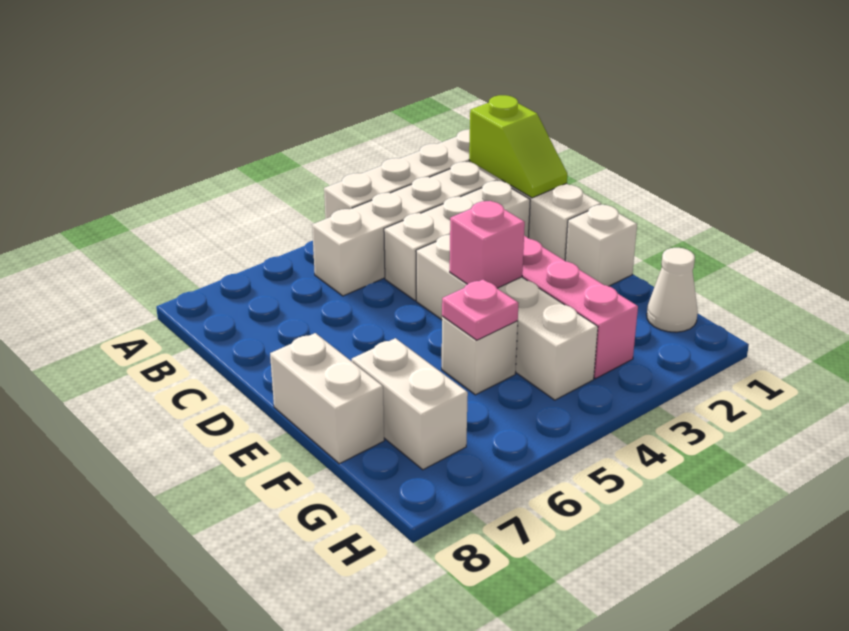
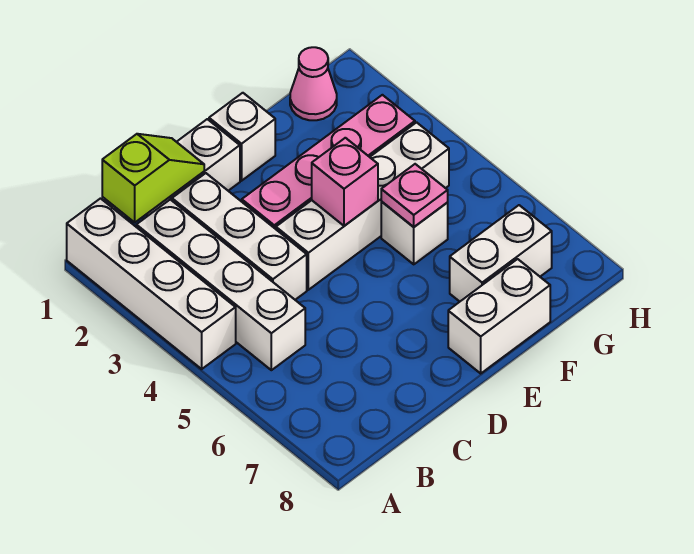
white cone G1 level 1 -> pink cone G1 level 1

